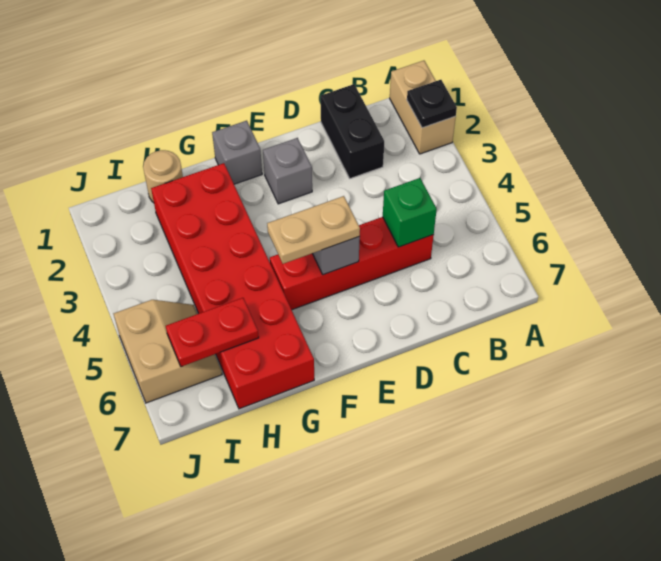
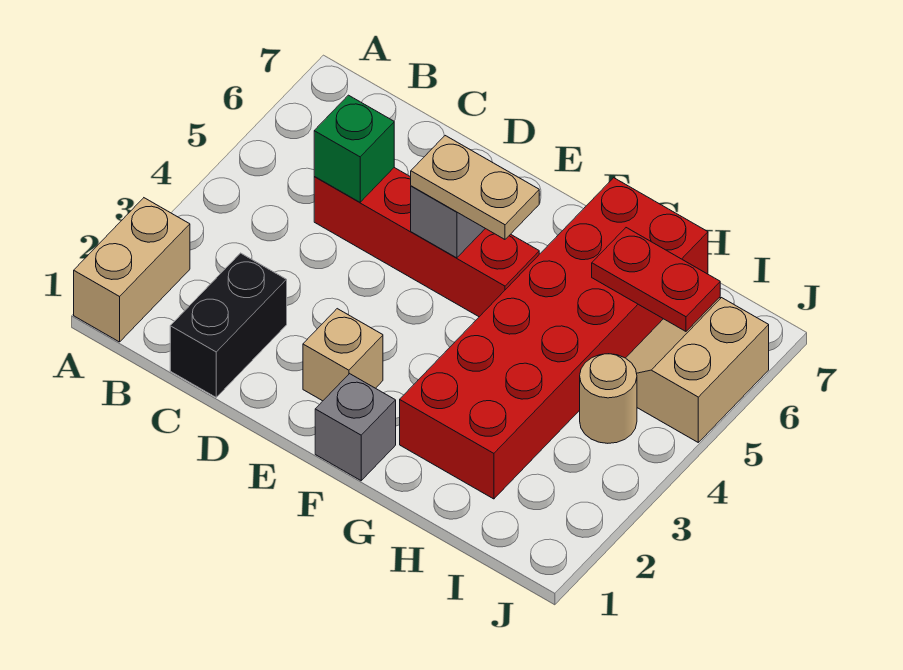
black plate A2 level 2 -> none
grey brick E2 level 1 -> tan brick E2 level 1
tan round brick H1 level 1 -> tan round brick I4 level 1

